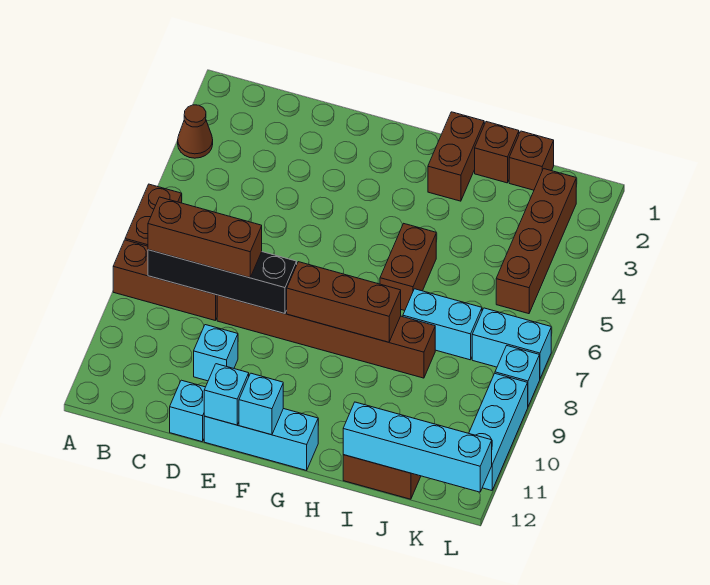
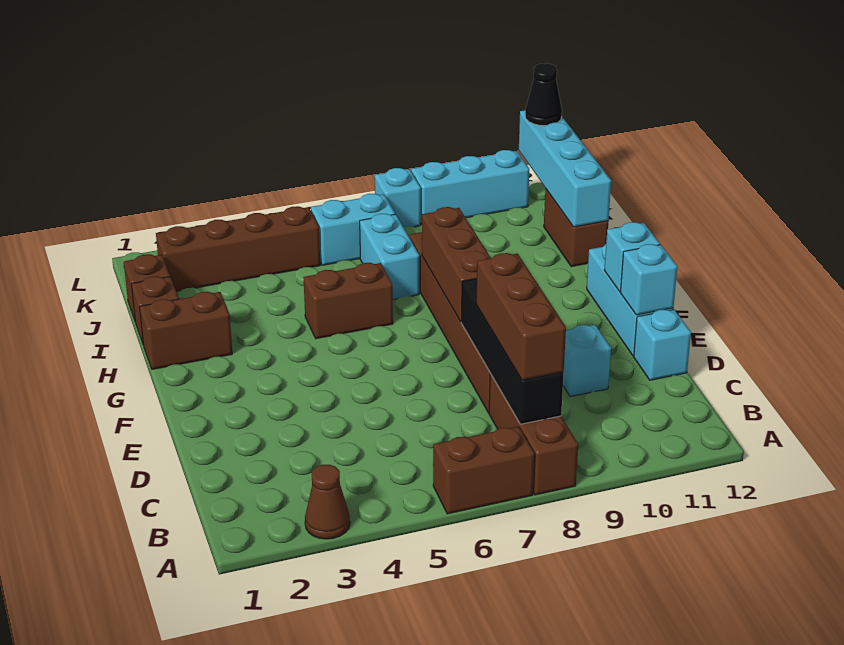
cyan brick K7:L7 level 1 -> cyan brick K6:K7 level 1
none -> black cone L12 level 3

